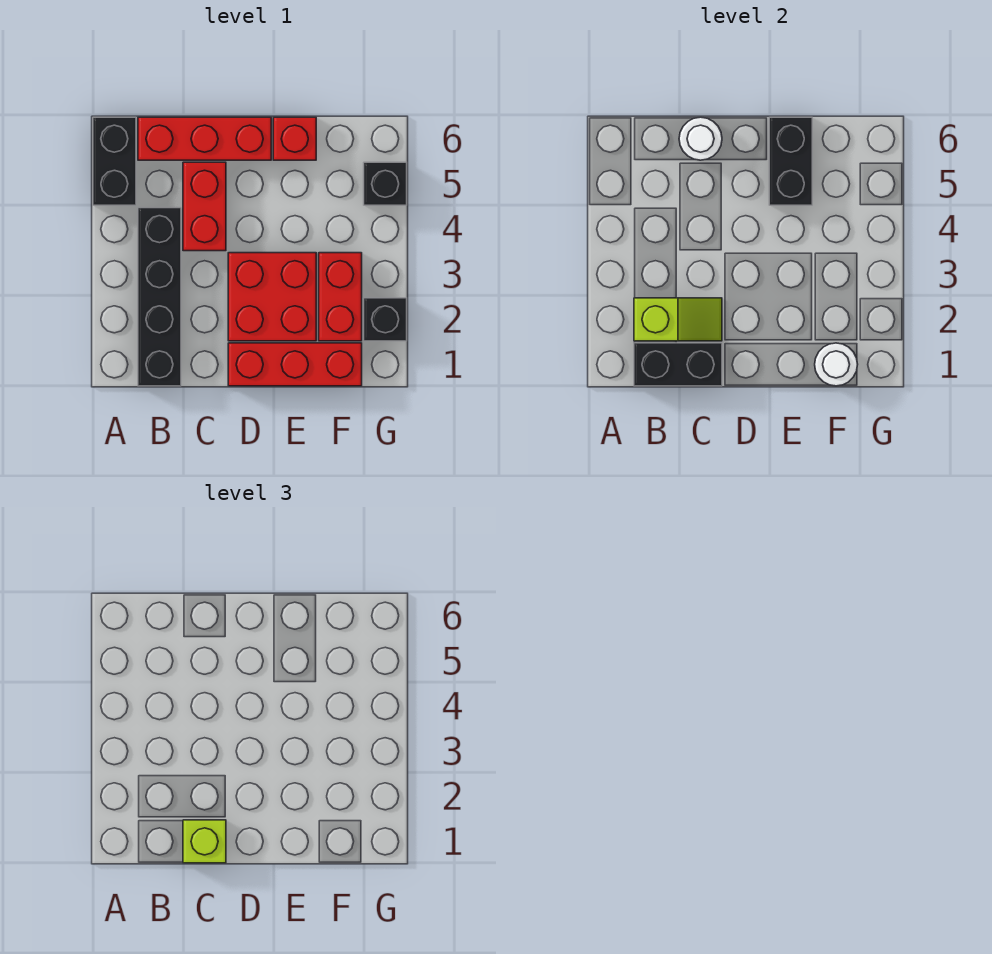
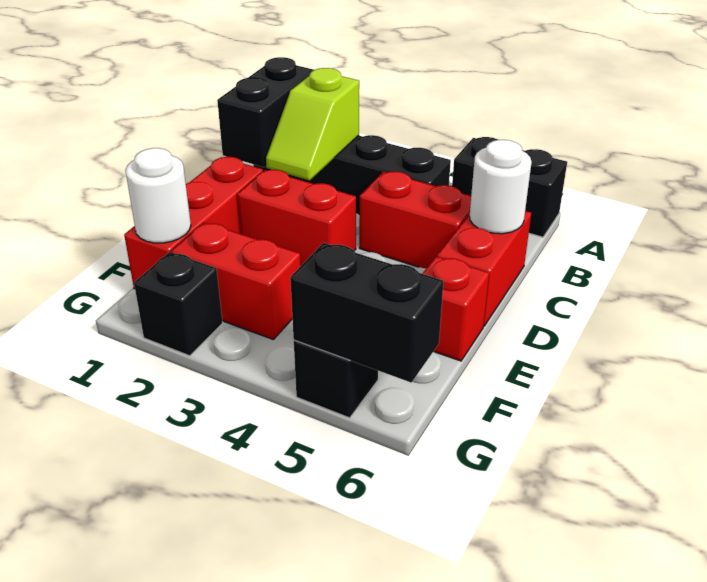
red brick B6:D6 level 1 -> red brick C6:D6 level 1
lime brick C1 level 3 -> none
red brick D2:E3 level 1 -> red brick D2:D3 level 1
black brick E5:E6 level 2 -> black brick G5:G6 level 2

